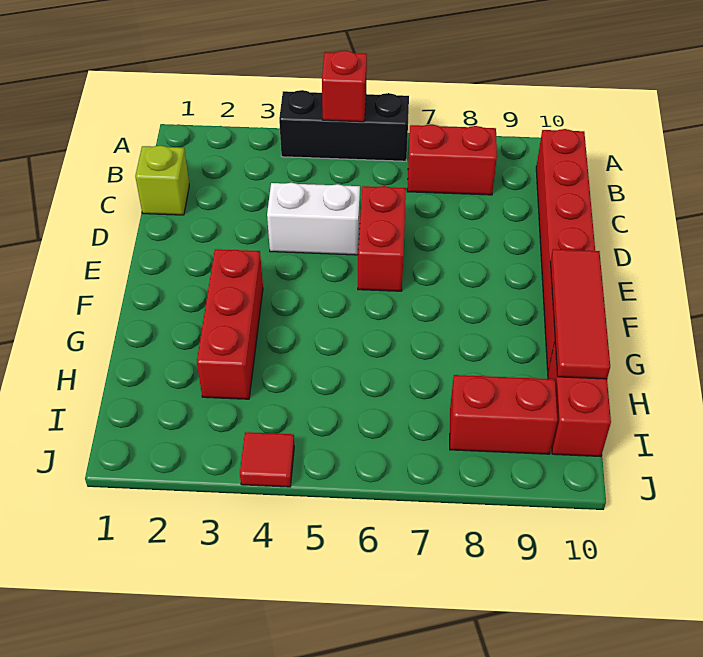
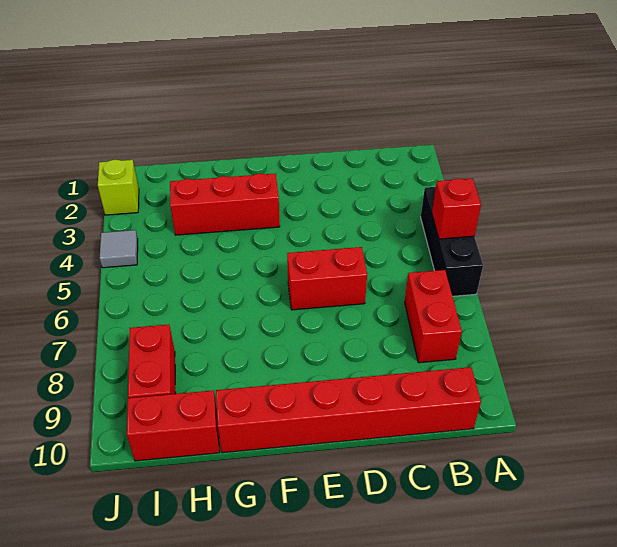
lime brick C1 level 1 -> lime brick J2 level 1
white brick D4:D5 level 1 -> none
red tile F10:H10 level 2 -> none
red tile J4 level 1 -> grey tile J4 level 1

